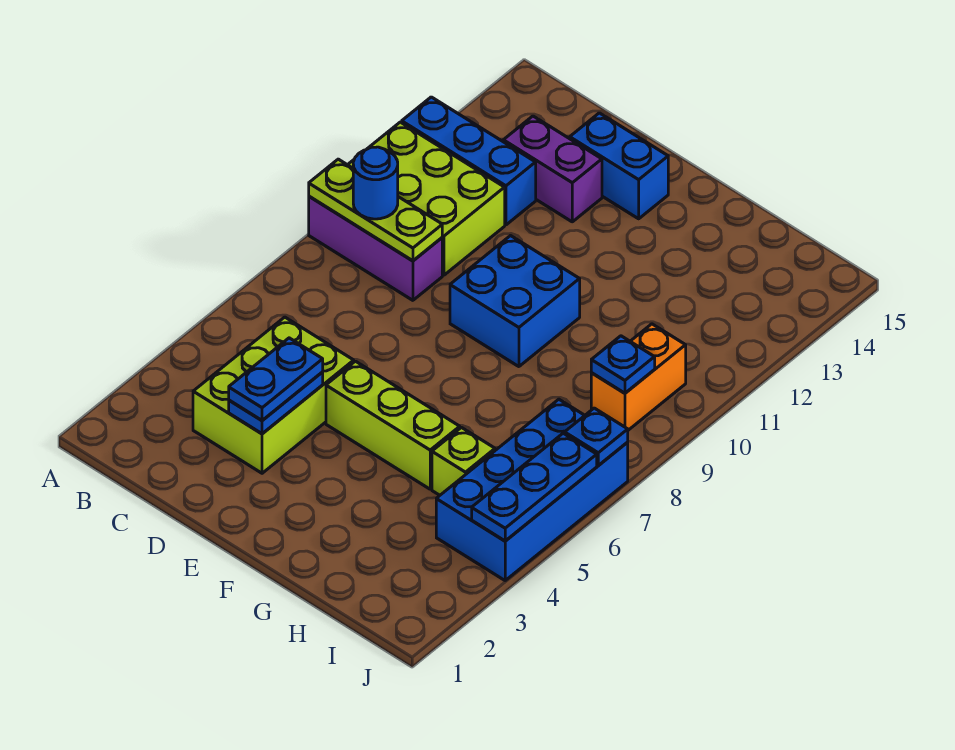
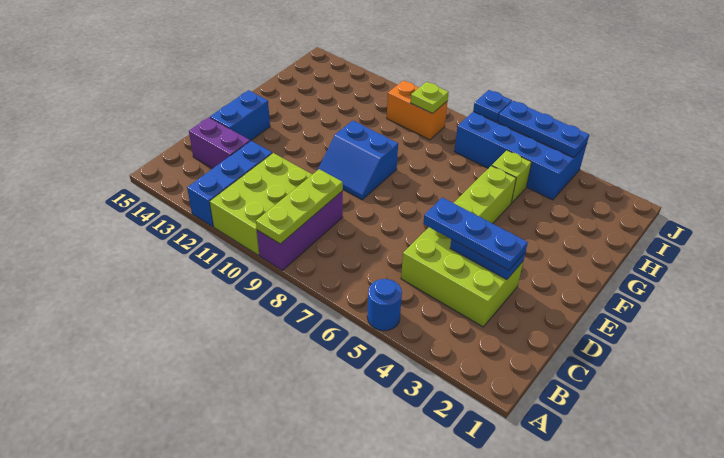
blue round brick B9 level 3 -> blue round brick A5 level 1
purple brick C13:D13 level 1 -> purple brick C13:C14 level 1
blue plate D3:D4 level 3 -> blue plate D3:D5 level 3
blue brick E9:F10 level 1 -> blue slope E9:F10 level 1 top F
blue plate I9 level 2 -> lime plate I9 level 2

